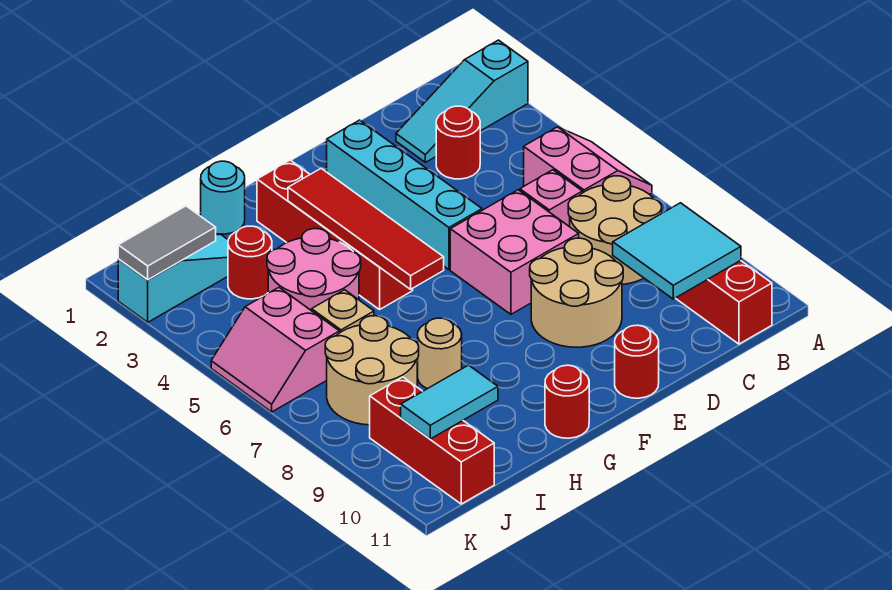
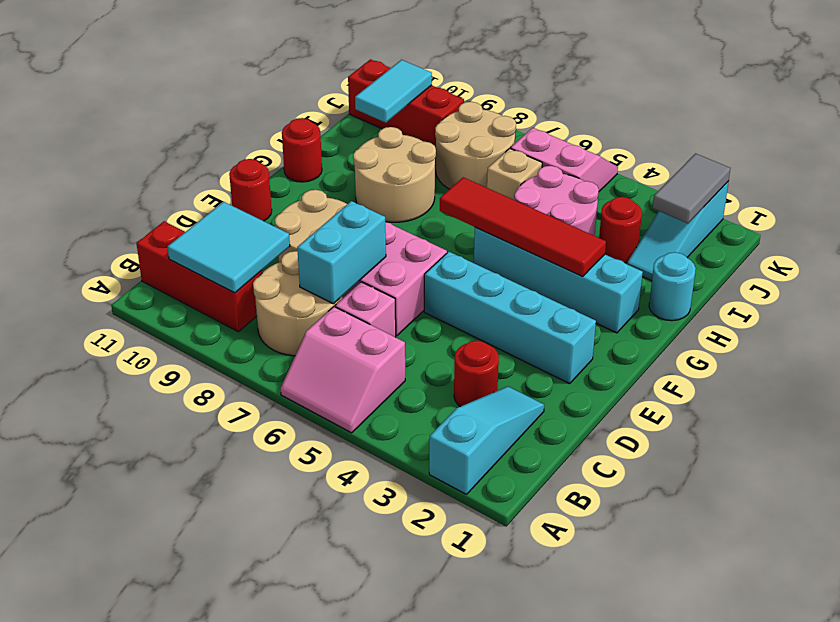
none -> cyan brick C7:D7 level 2
red brick G2:G5 level 1 -> cyan brick G2:G5 level 1
tan round brick H8 level 1 -> tan round brick G8:H9 level 1

